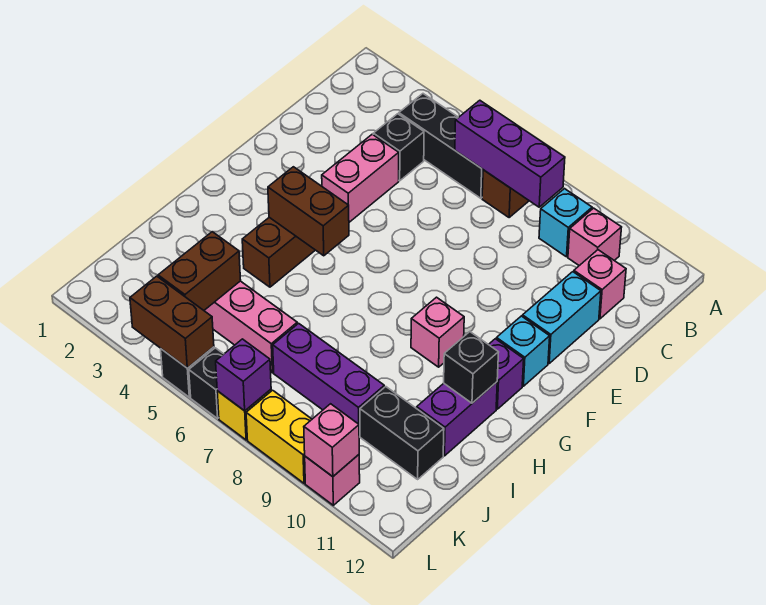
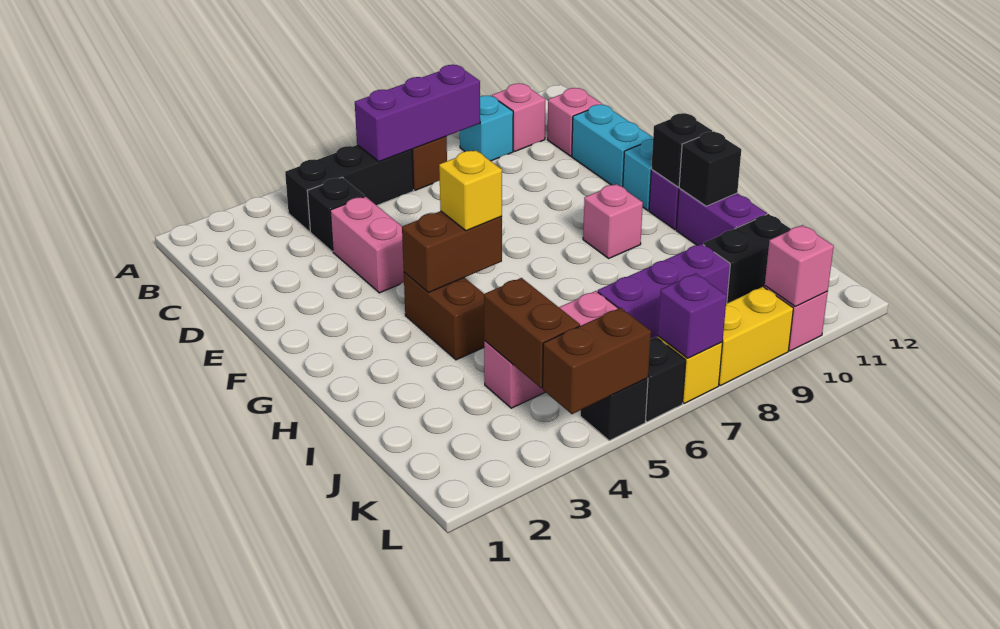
none -> yellow brick G5 level 3
none -> black brick G11 level 2

